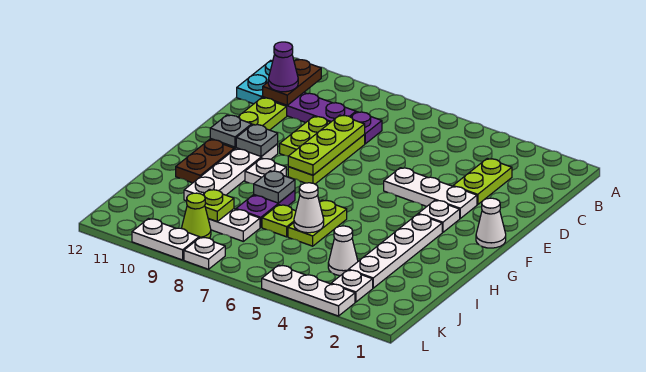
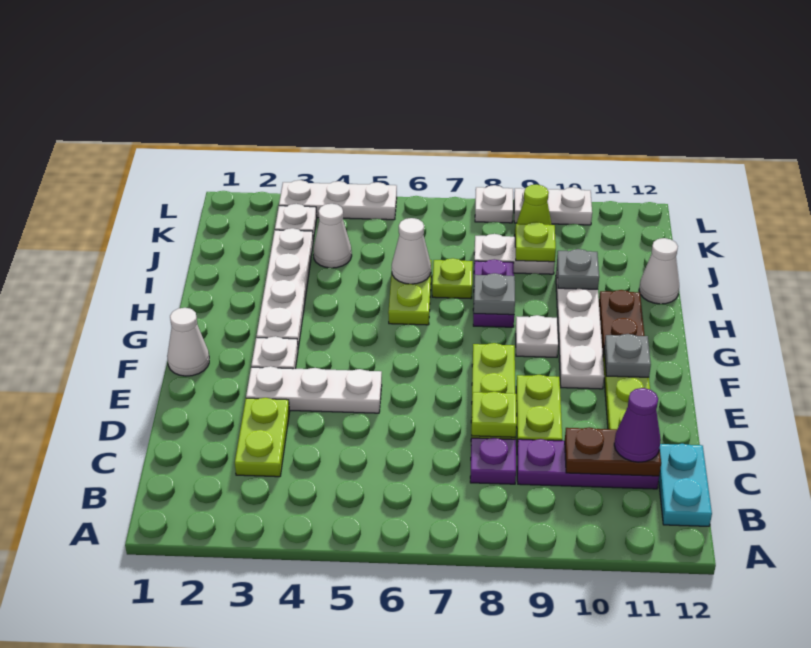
brown plate B11:C11 level 2 -> brown plate C10:C11 level 2
lime plate D8:F8 level 2 -> lime plate D8 level 2
grey plate F10 level 2 -> grey plate I10 level 2
none -> white cone I12 level 1

